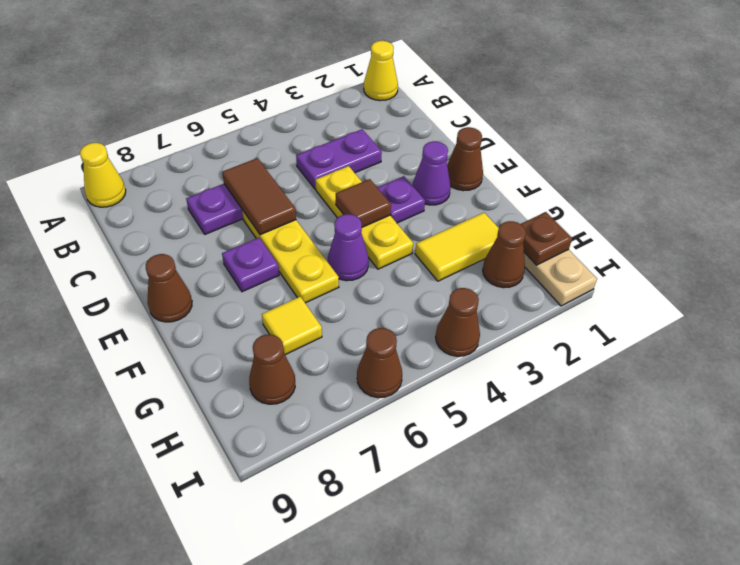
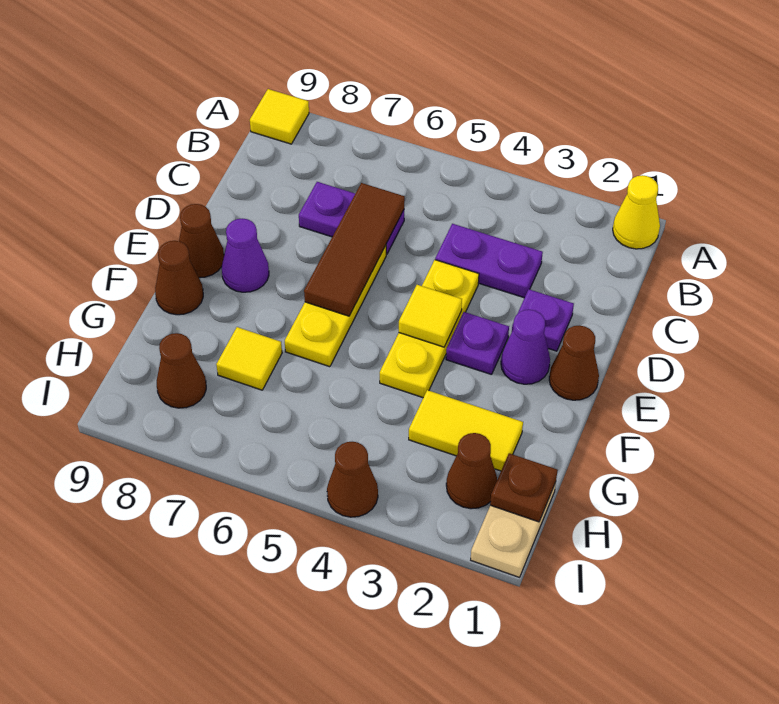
yellow cone A9 level 1 -> yellow tile A9 level 1
brown tile C6:D6 level 2 -> brown tile C6:E6 level 2
brown tile E4 level 2 -> yellow tile E4 level 2
purple plate E7 level 1 -> purple plate D2 level 1
purple cone F5 level 1 -> purple cone E8 level 1
brown cone I6 level 1 -> brown cone F9 level 1

